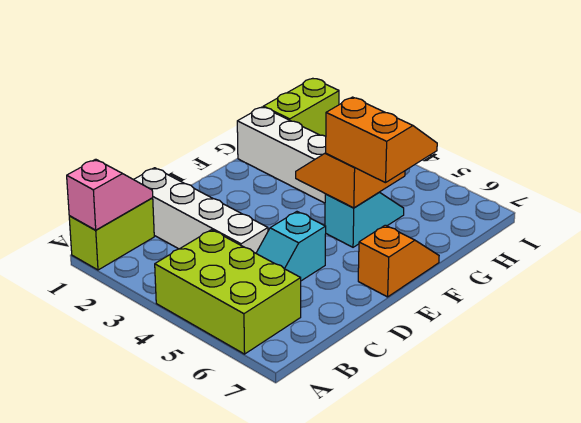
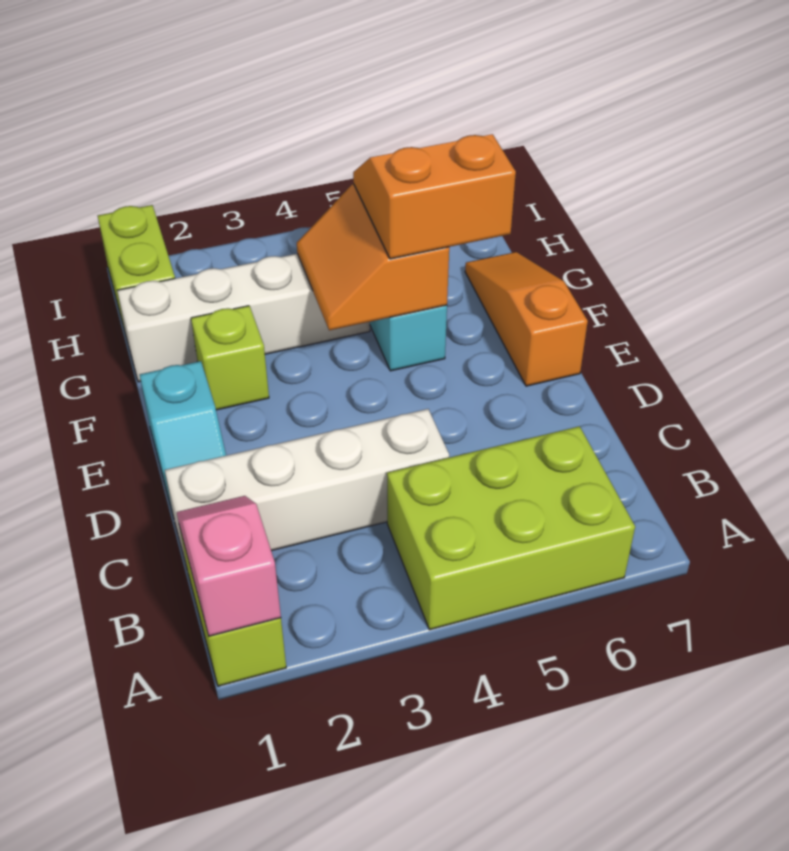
cyan slope C5:D5 level 1 top D -> cyan slope D1:E1 level 1 top E
orange slope E7:F7 level 1 top E -> orange slope E7:G7 level 1 top E
none -> lime brick F2 level 1

